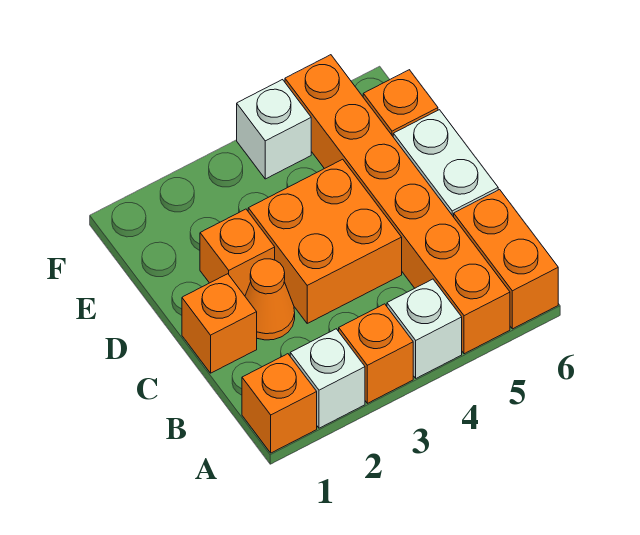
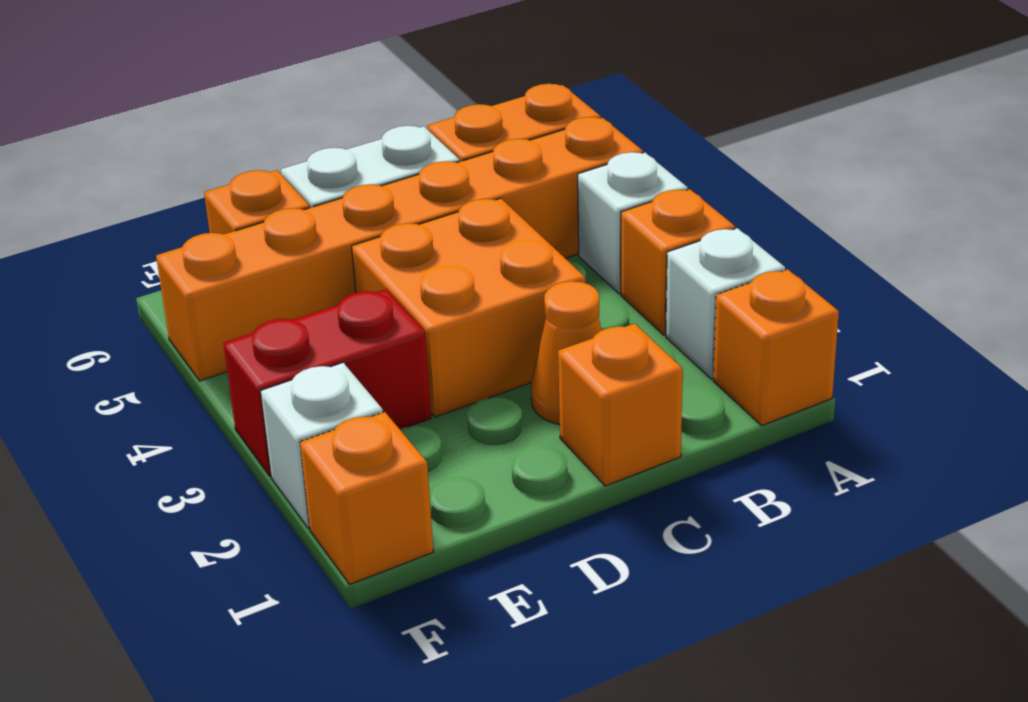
orange brick D2 level 1 -> orange brick F1 level 1
none -> red brick E3:F3 level 1
white brick F4 level 1 -> white brick F2 level 1

